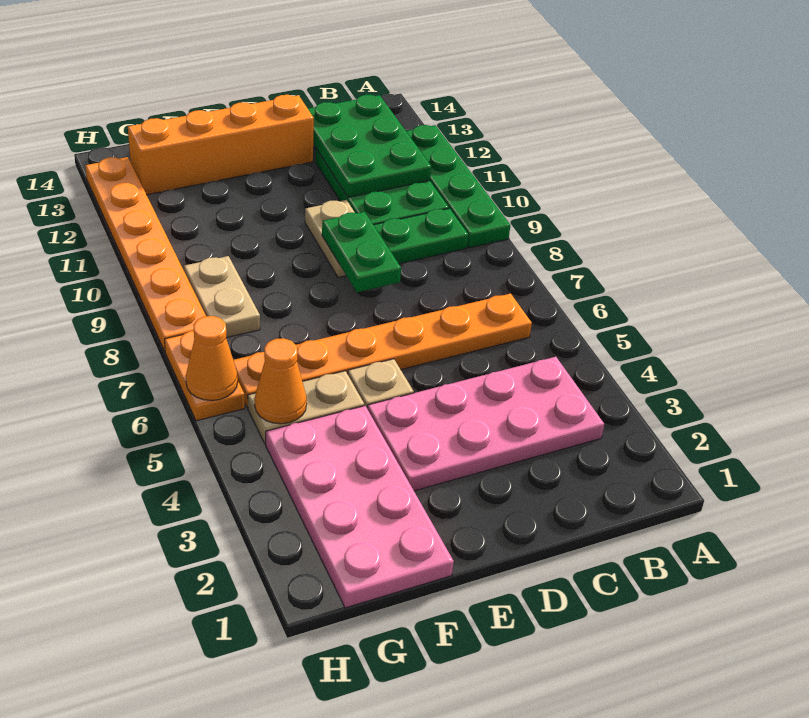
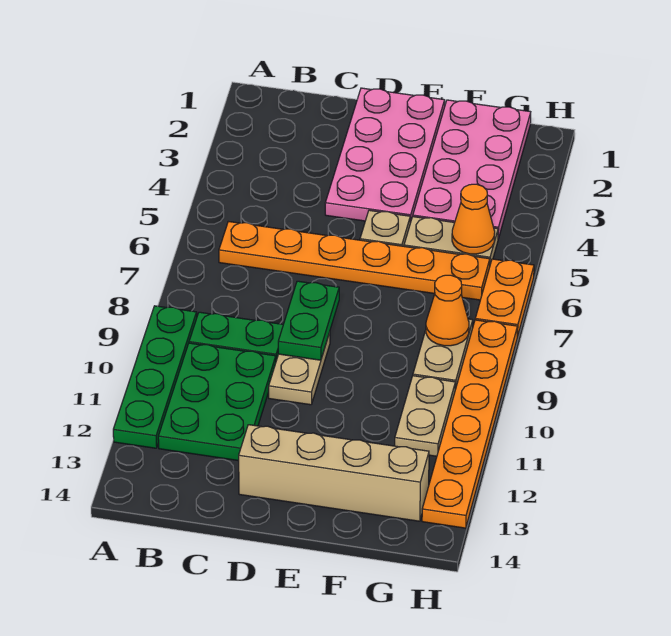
pink plate B3:E4 level 1 -> pink plate D1:E4 level 1
green plate B11:C13 level 2 -> none
orange brick D13:G13 level 1 -> tan brick D13:G13 level 1
none -> tan plate G10:G11 level 1
orange cone H6 level 2 -> orange cone G8 level 2

